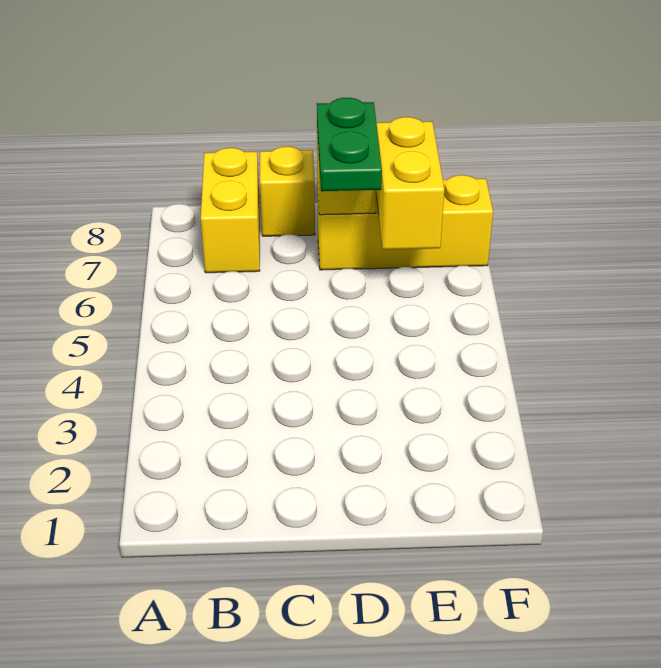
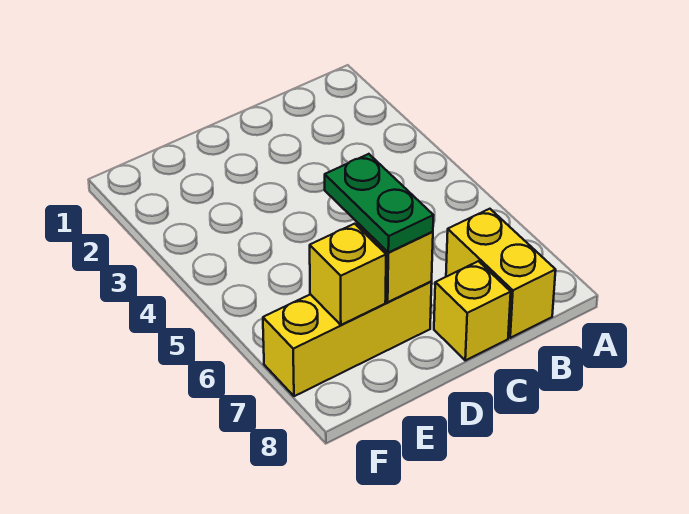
yellow brick E6:E7 level 2 -> yellow brick E7 level 2

